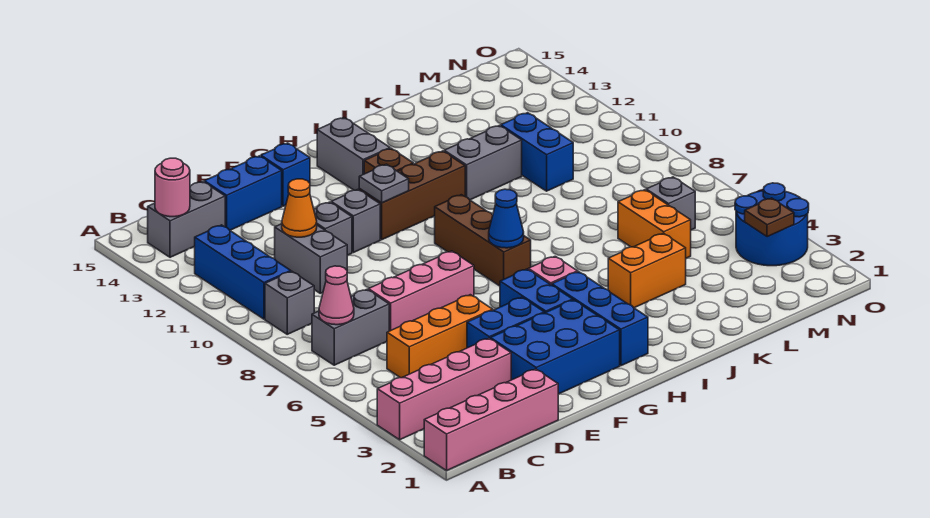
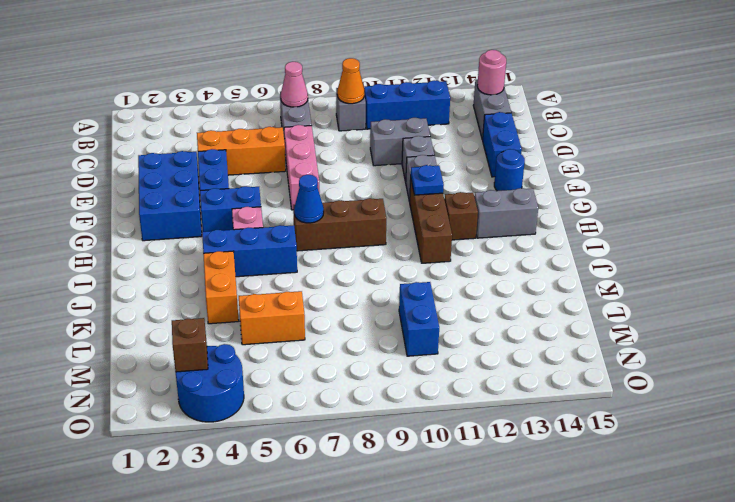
pink brick A1:D1 level 1 -> none
pink brick A3:D3 level 1 -> none
orange brick C5:E5 level 1 -> orange brick D4:D6 level 1
orange cone D11 level 2 -> orange cone B9 level 2
blue brick F14 level 1 -> blue round brick F14 level 1
grey plate G11 level 2 -> blue plate G11 level 2
blue brick H2:H4 level 1 -> blue brick I4:I6 level 1
grey brick J11:K11 level 1 -> none
blue brick L10:L11 level 1 -> blue brick L10:M10 level 1
grey brick M6 level 1 -> none
brown plate N3 level 2 -> brown brick N3 level 2

